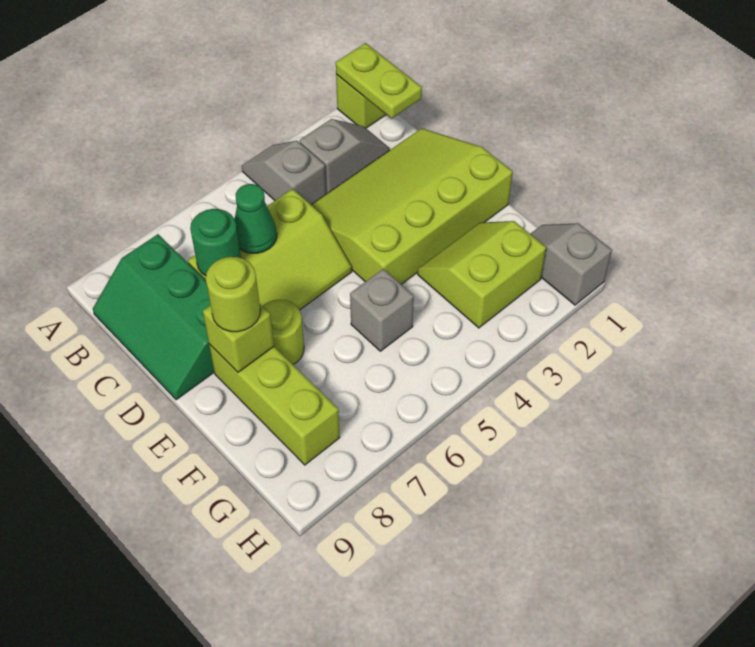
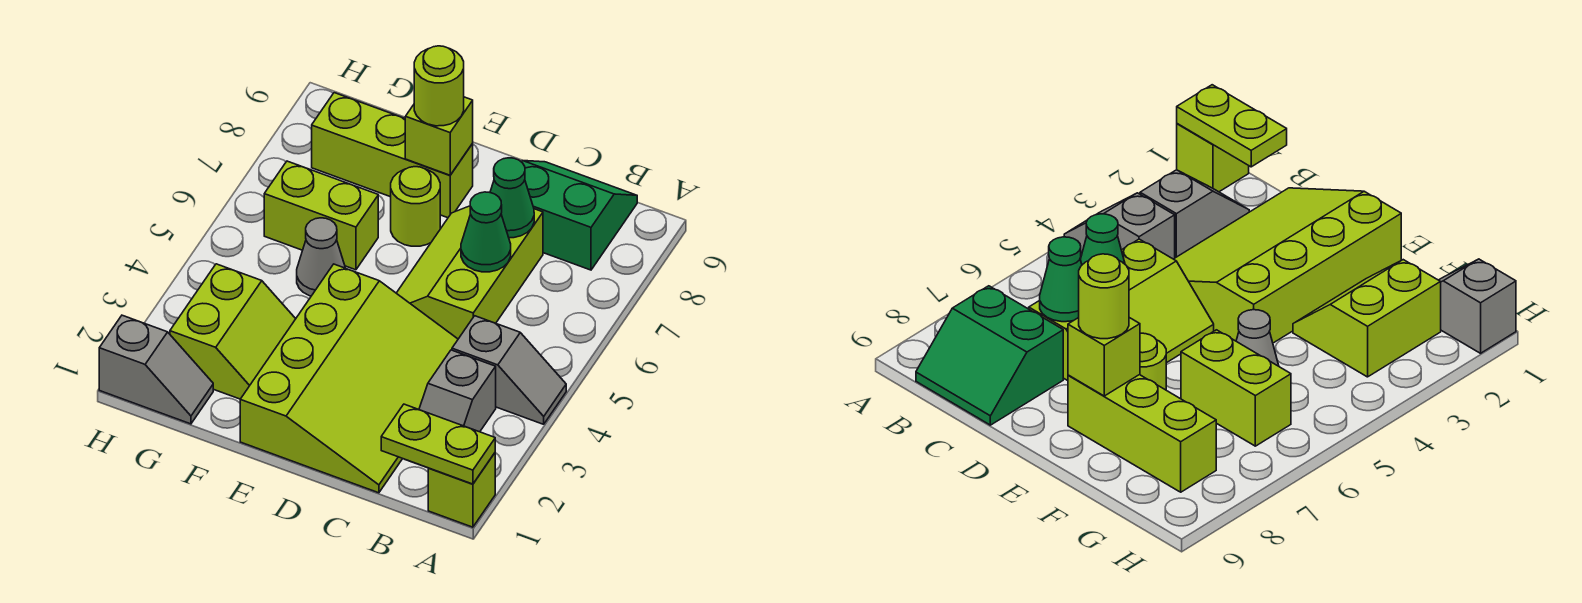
green slope B8:D9 level 1 top 8 -> green slope B8:C9 level 1 top 8
green round brick C7 level 2 -> green cone C7 level 2
grey brick F5 level 1 -> grey cone F5 level 1
none -> lime brick F6:G6 level 1

